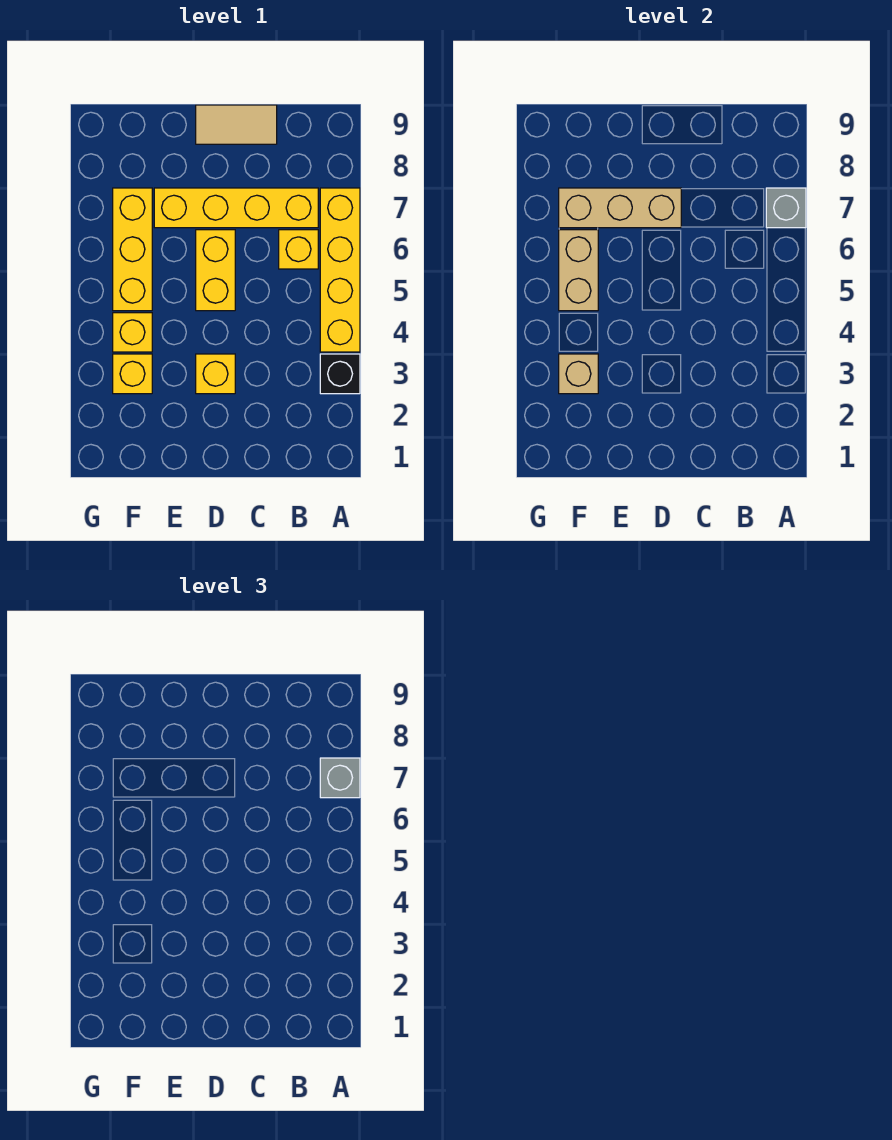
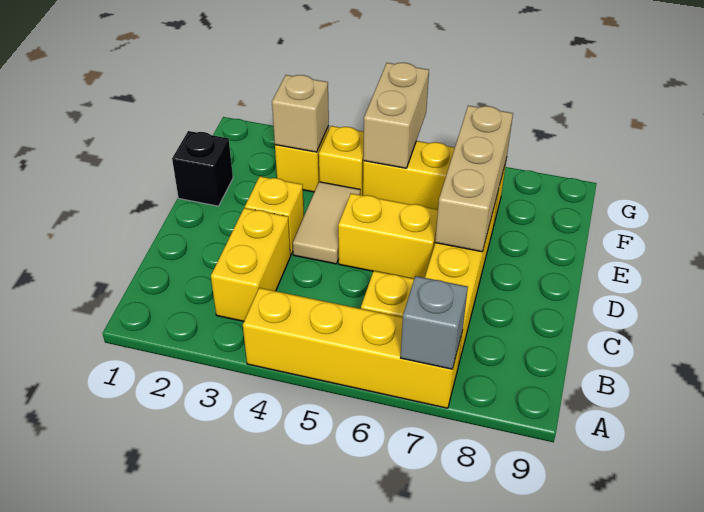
black brick A3 level 1 -> black brick E1 level 1
grey brick A7 level 3 -> none
none -> yellow brick B3:C3 level 1
tan tile C9:D9 level 1 -> tan tile D4:E4 level 1
tan brick F5:F6 level 2 -> tan brick F5:G5 level 2

